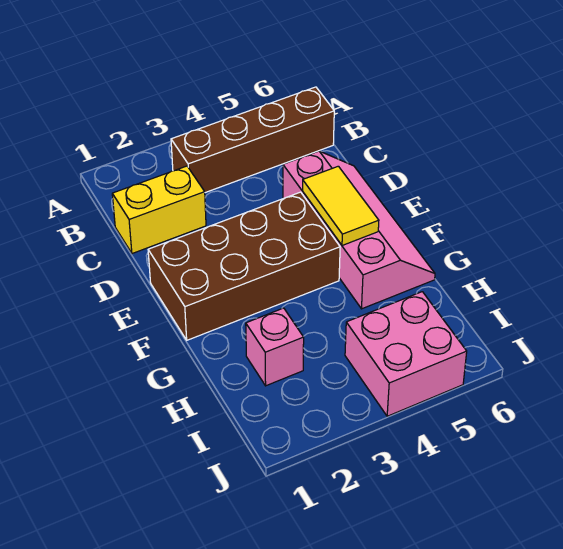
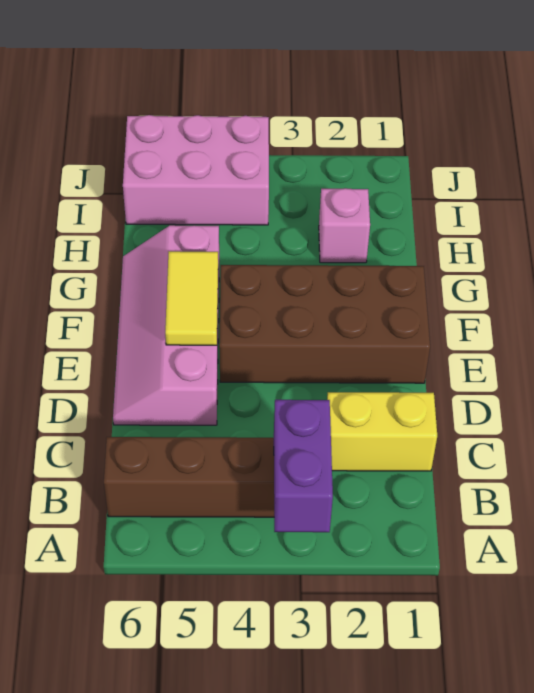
none -> purple brick A3:B3 level 2
pink brick I4:J5 level 1 -> pink brick I4:J6 level 1

